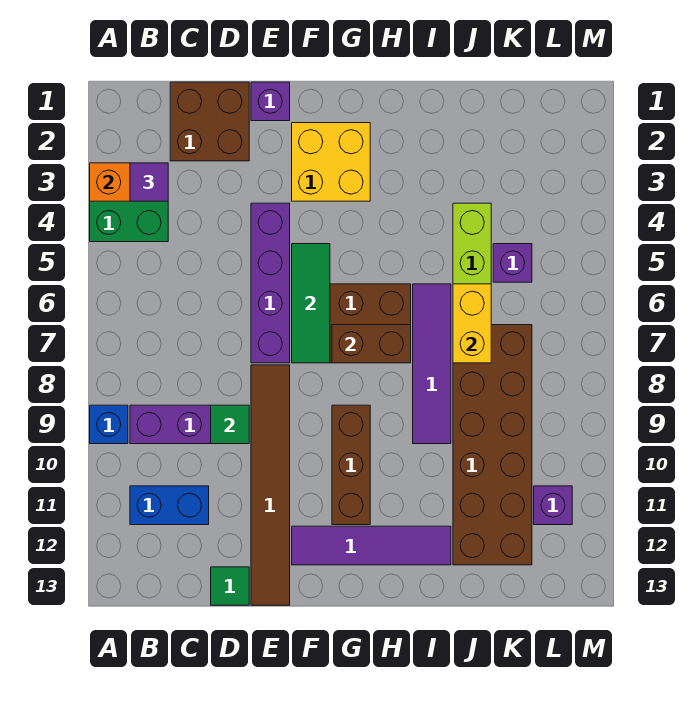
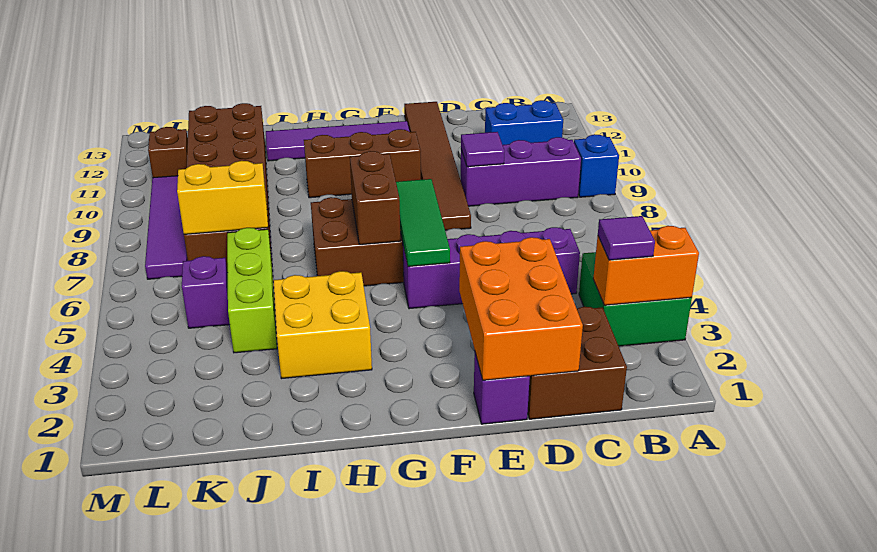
none -> orange brick D1:E3 level 2
green tile D9 level 2 -> purple tile D9 level 2
green tile D13 level 1 -> none
purple brick E4:E7 level 1 -> purple brick C5:F5 level 1
yellow brick F2:G3 level 1 -> yellow brick H3:I4 level 1
brown brick G7:H7 level 2 -> brown brick G6:G7 level 2
brown brick G9:G11 level 1 -> brown brick F10:H10 level 1
purple tile I6:I9 level 1 -> purple tile L7:L10 level 1
yellow brick J6:J7 level 2 -> yellow brick J7:K7 level 2
purple brick L11 level 1 -> brown brick L11 level 1

